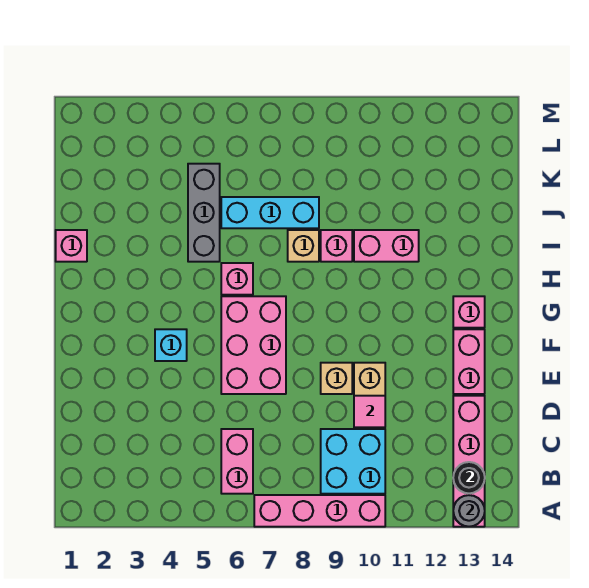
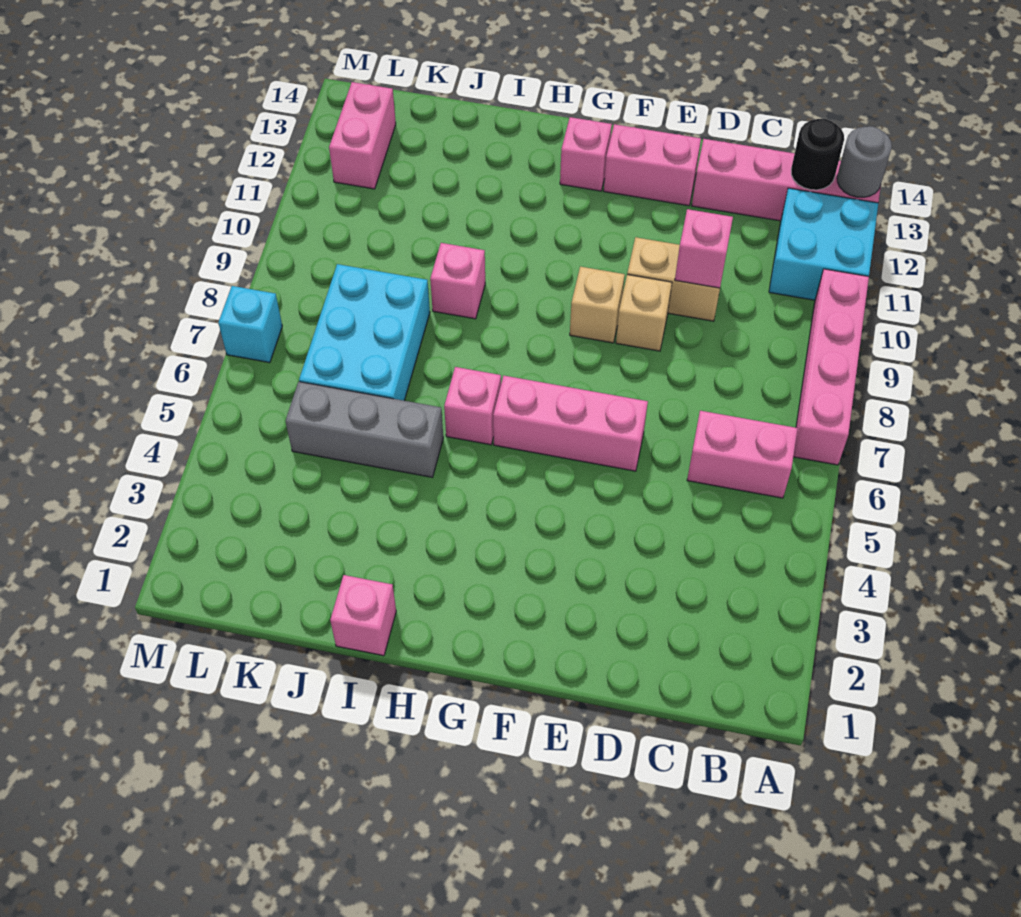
cyan brick B9:C10 level 1 -> cyan brick A11:B12 level 1
pink tile D10 level 2 -> pink brick D10 level 2
pink brick E6:G7 level 1 -> pink brick E6:G6 level 1
cyan brick F4 level 1 -> cyan brick M7 level 1
tan brick I8 level 1 -> tan brick F9 level 1
pink brick I10:I11 level 1 -> pink brick L12:L13 level 1
cyan brick J6:J8 level 1 -> cyan brick J6:K8 level 1

